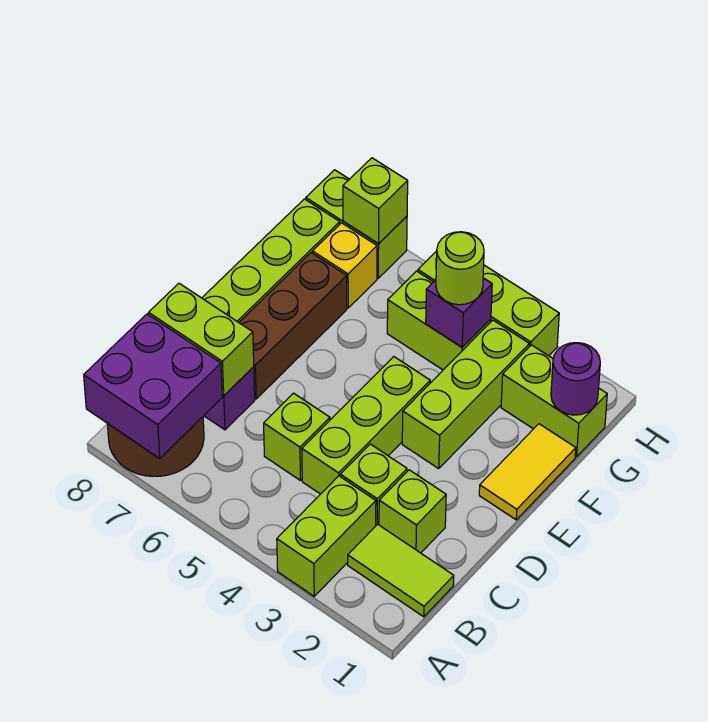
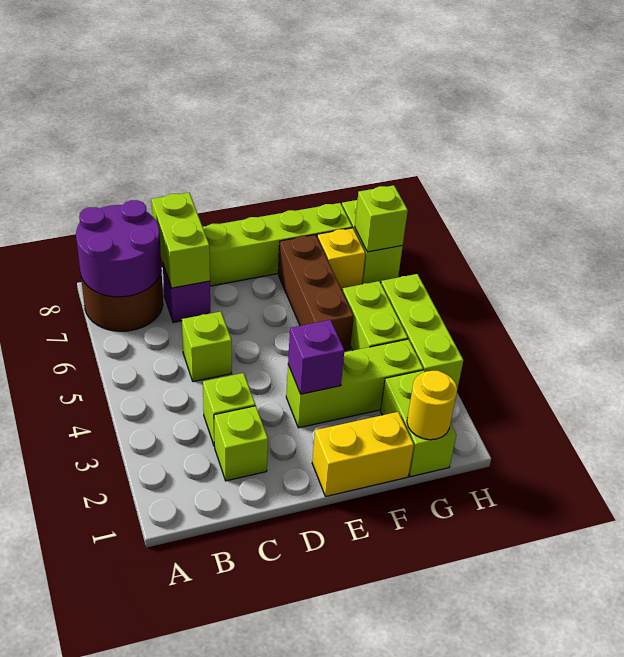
lime brick A3:B3 level 1 -> none
purple brick A7:B8 level 2 -> purple round brick A7:B8 level 2
lime tile B1:B2 level 1 -> none
lime brick C4:E4 level 1 -> none
brown brick D7:F7 level 1 -> brown brick F5:F7 level 1
yellow tile E1:F1 level 1 -> yellow brick E1:F1 level 1
purple round brick G1 level 2 -> yellow round brick G1 level 2
purple brick G4 level 2 -> purple brick E3 level 2
lime round brick G4 level 3 -> none

